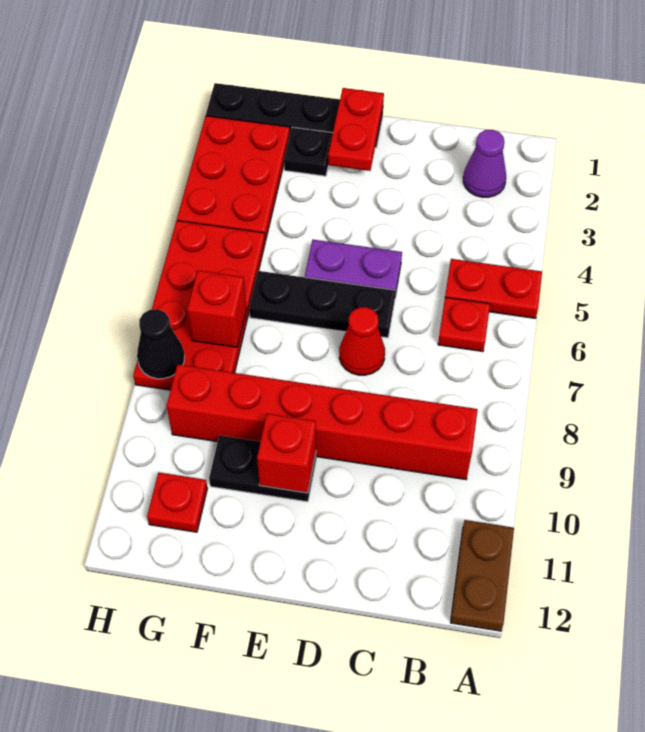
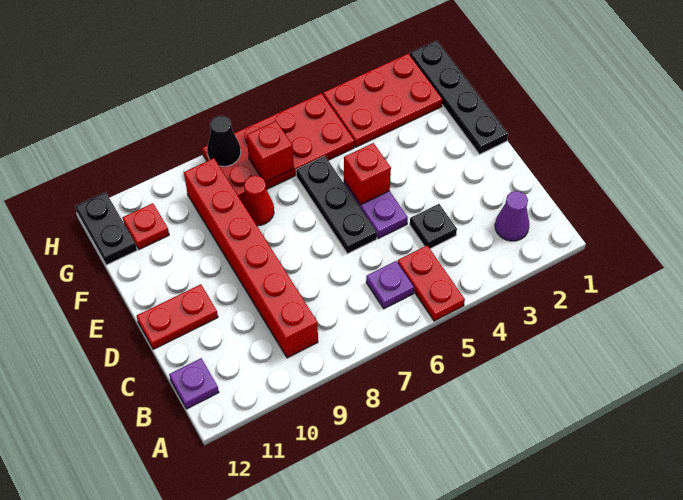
brown plate A11:A12 level 1 -> none
red plate B6 level 1 -> purple plate B6 level 1
none -> purple plate B12 level 1
red cone D7 level 1 -> red cone F8 level 1
red plate E1:E2 level 2 -> red plate D11:D12 level 1
black plate E10:F10 level 1 -> black plate G12:H12 level 1
red brick E10 level 2 -> red brick E5 level 2
black plate F2 level 1 -> black plate C4 level 1

